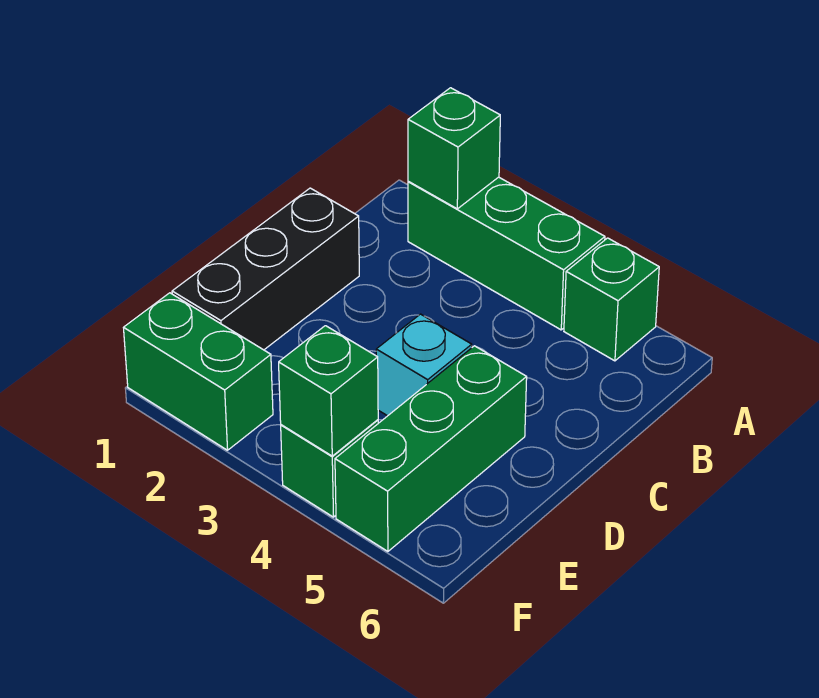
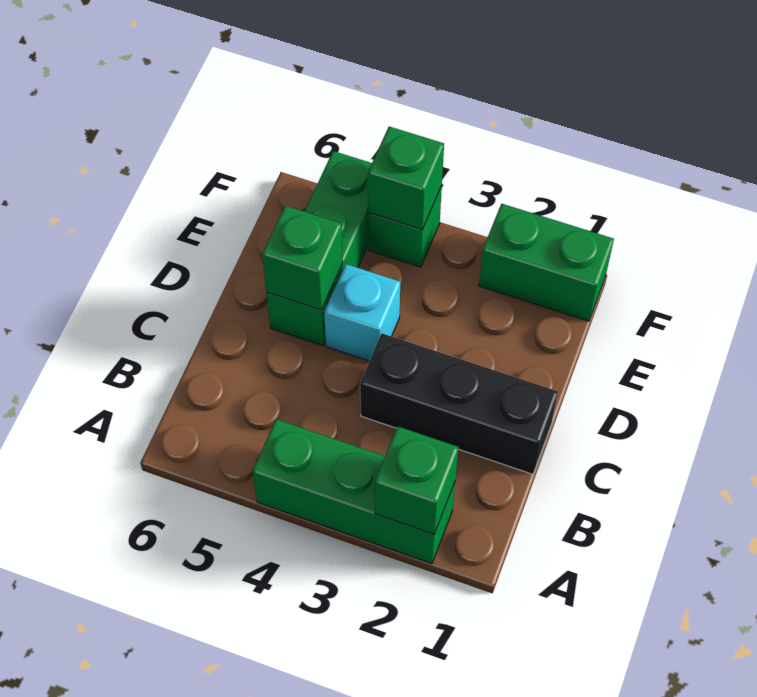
green brick A5 level 1 -> green brick D5 level 2
black brick C1:E1 level 1 -> black brick C1:C3 level 1

